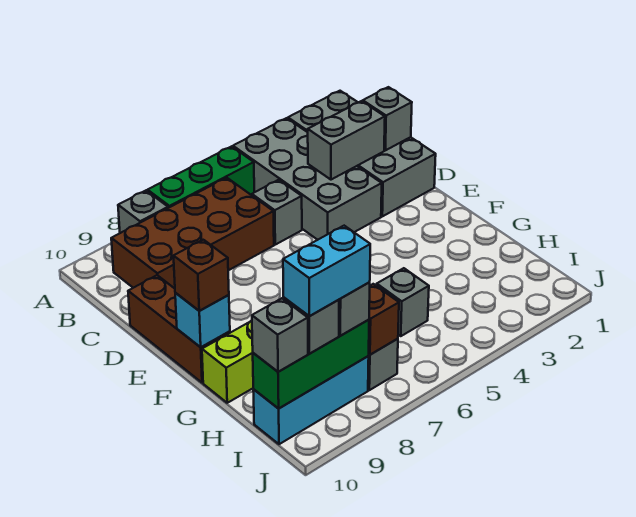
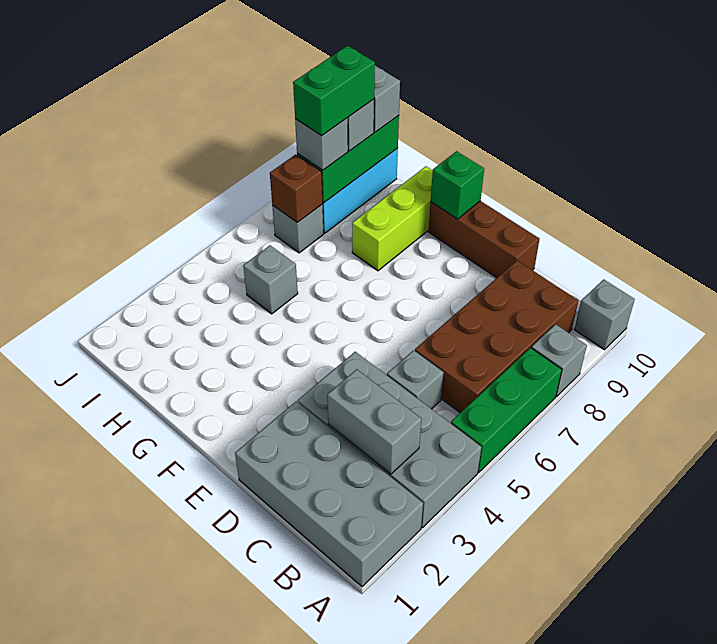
grey brick C1 level 2 -> grey brick A10 level 1
grey brick C2:C3 level 2 -> grey brick B3:C3 level 2
cyan brick F10 level 2 -> green brick F10 level 2
brown brick F10 level 3 -> none
cyan brick I8:I9 level 4 -> green brick I8:I9 level 4

